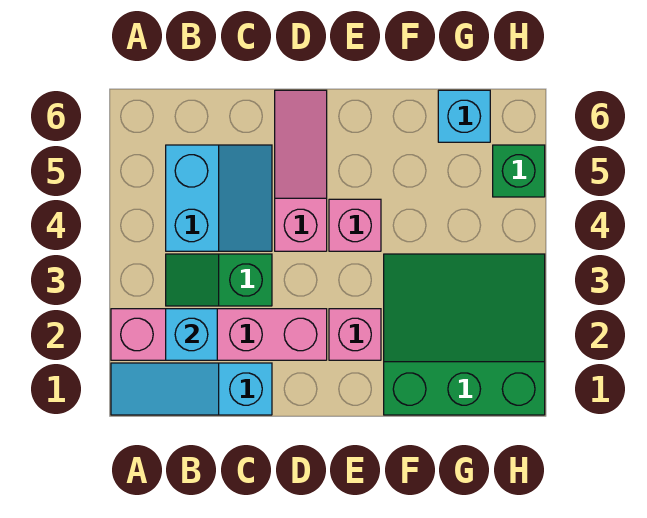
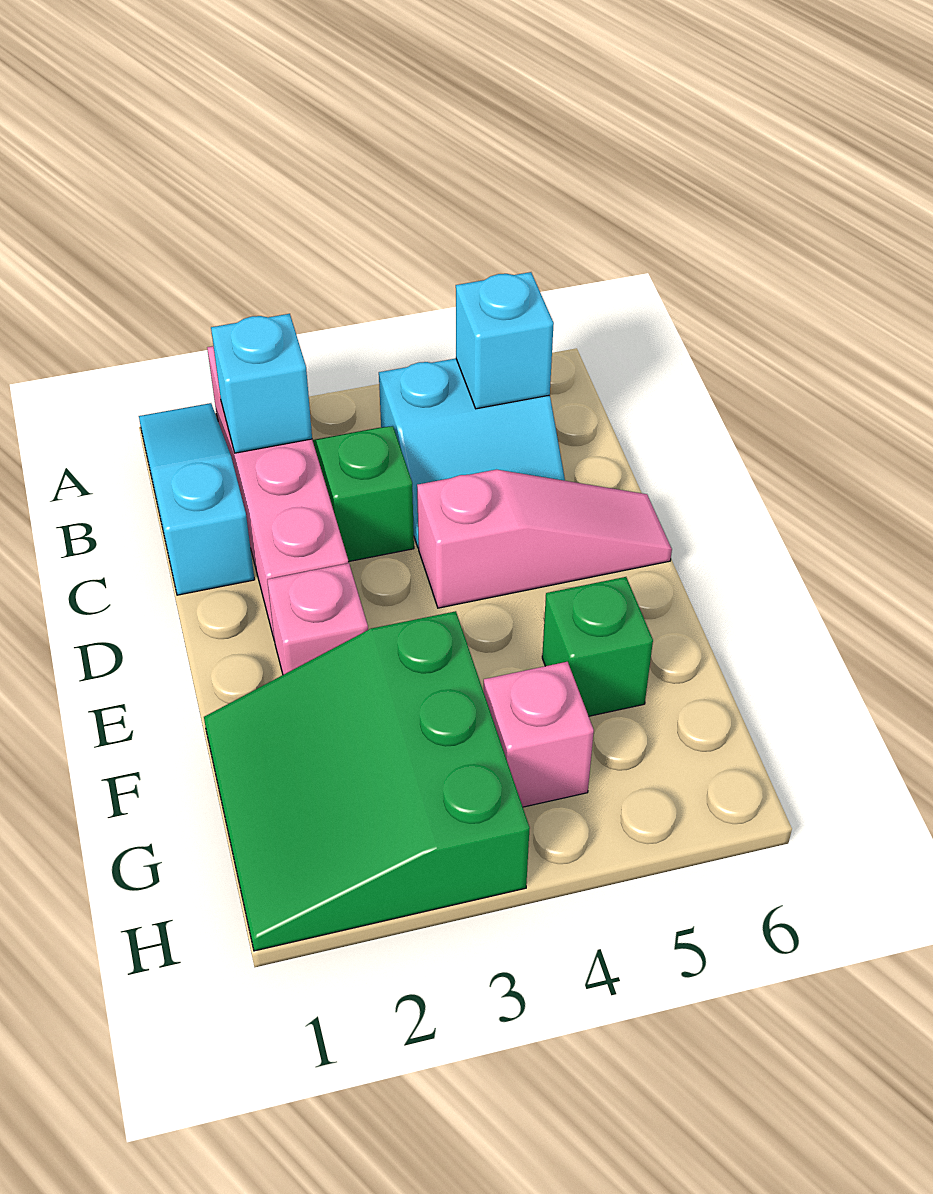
pink brick E4 level 1 -> pink brick G4 level 1
green slope F1:H3 level 1 top 1 -> green slope F1:H3 level 1 top 3
cyan brick G6 level 1 -> cyan brick B5 level 2
green brick H5 level 1 -> green brick F5 level 1

